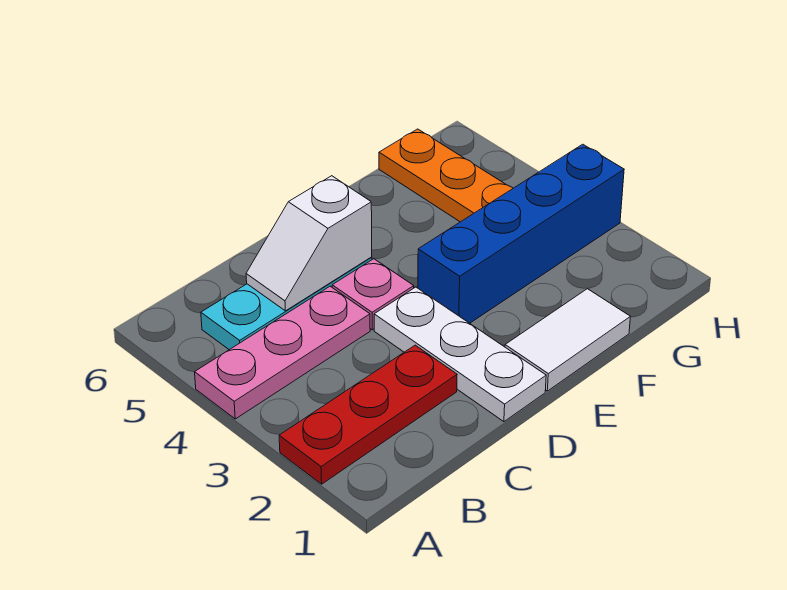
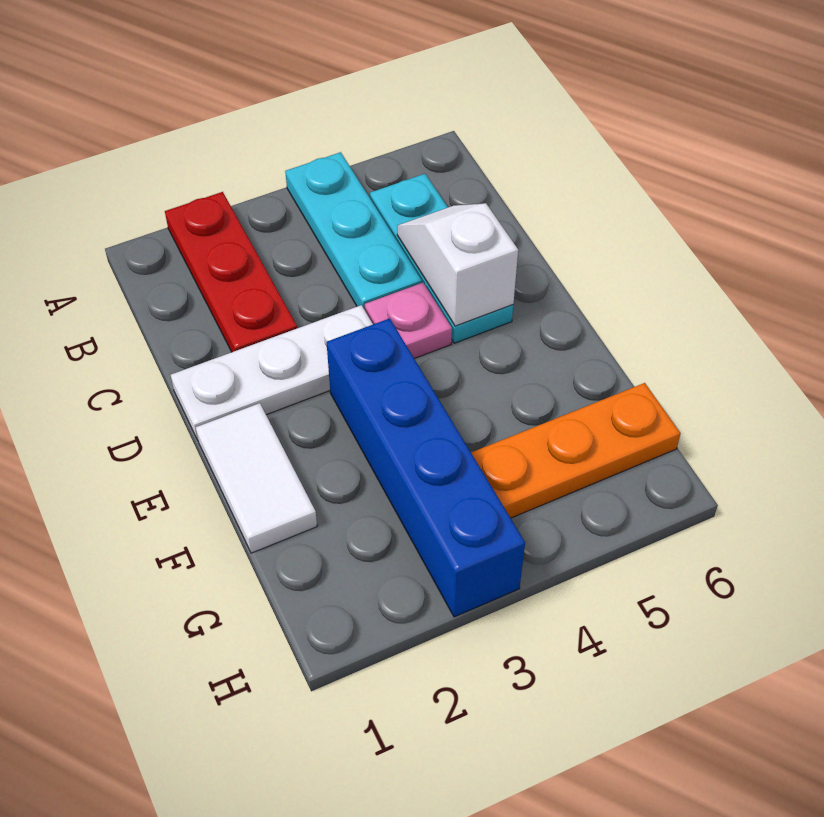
pink plate A4:C4 level 1 -> cyan plate A4:C4 level 1

